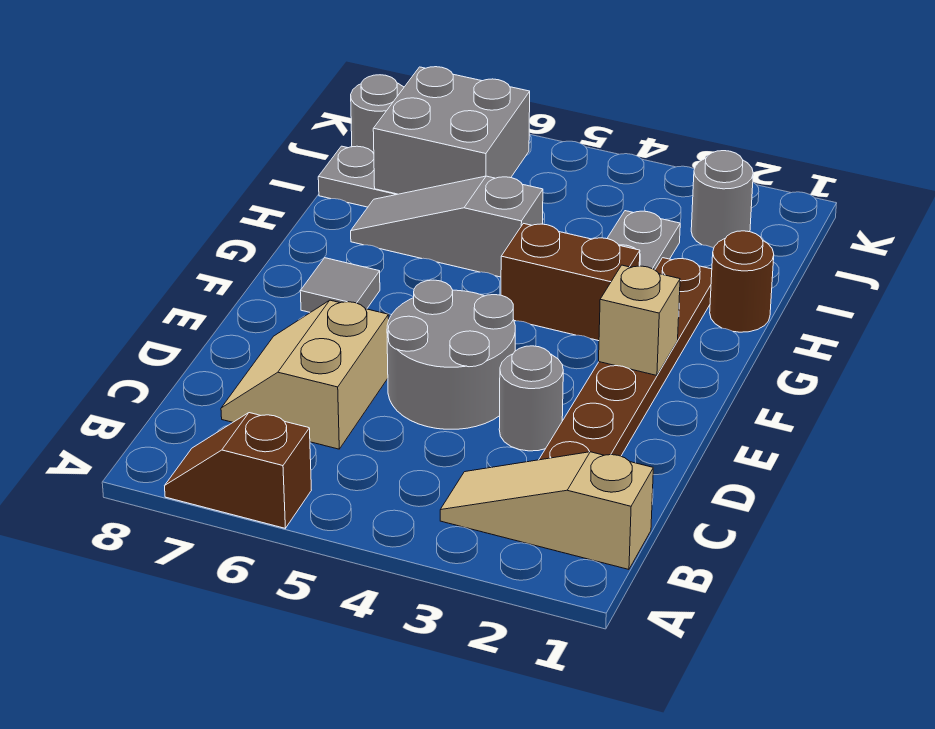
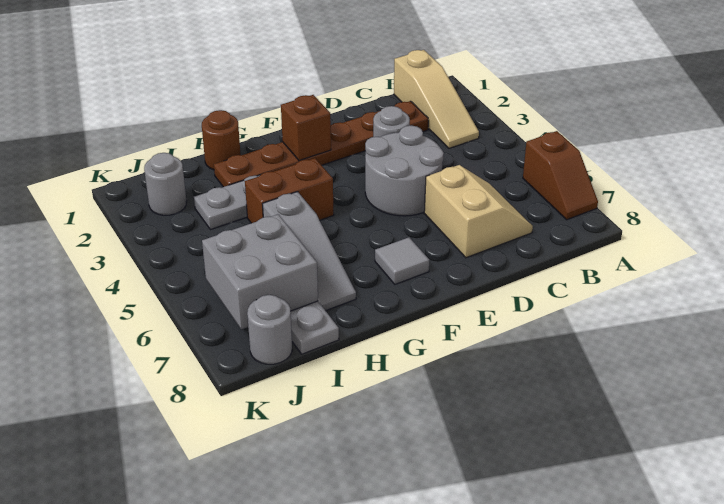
tan slope C6:D7 level 1 top 6 -> tan slope C6:D7 level 1 top D
tan brick F2 level 2 -> brown brick F2 level 2
brown brick G3:G4 level 1 -> brown brick G4:H4 level 1

